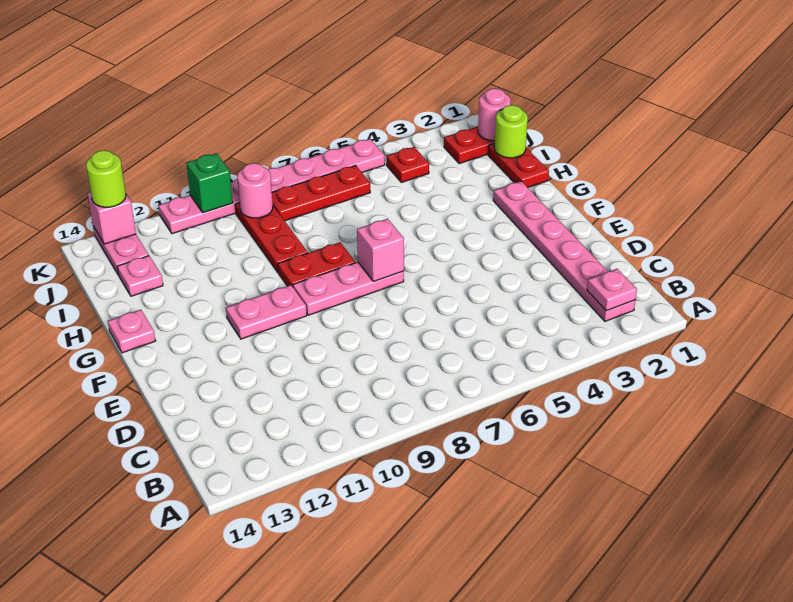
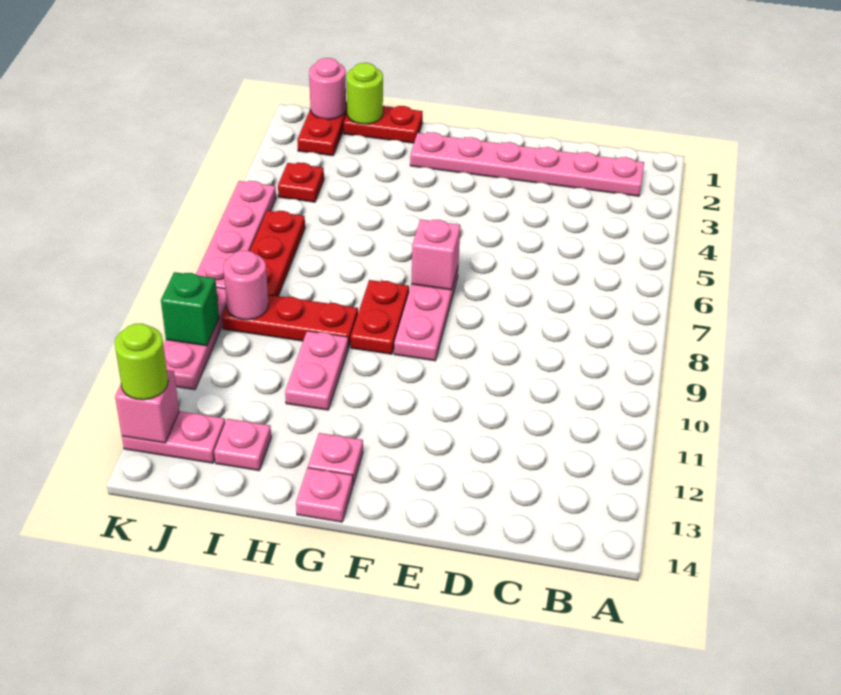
pink plate B2 level 2 -> pink plate G13 level 1
pink plate F10:F11 level 1 -> pink plate H10:H11 level 1

